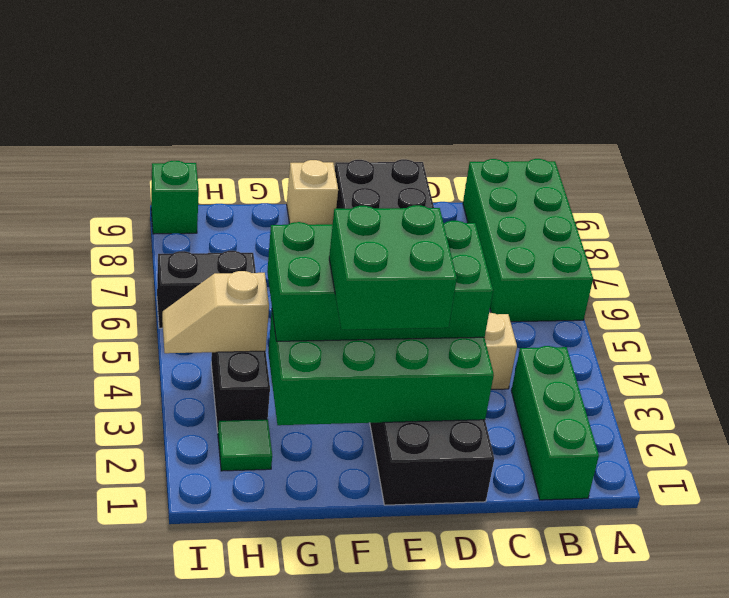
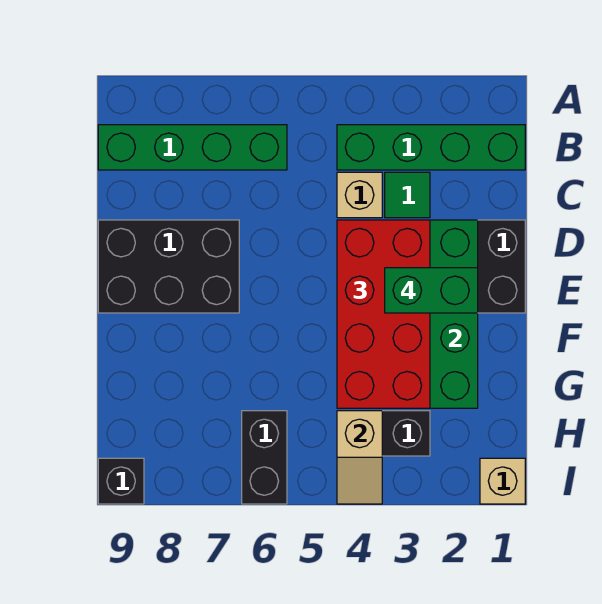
green brick A6:B9 level 1 -> green brick B6:B9 level 1
green brick B1:B3 level 1 -> green brick B1:B4 level 1
green brick D3:G4 level 3 -> red brick D3:G4 level 3
green brick E2:F3 level 4 -> green brick E2:E3 level 4
tan brick F9 level 1 -> tan brick I1 level 1
green tile H2 level 1 -> green tile C3 level 1
green brick I9 level 1 -> black brick I9 level 1

